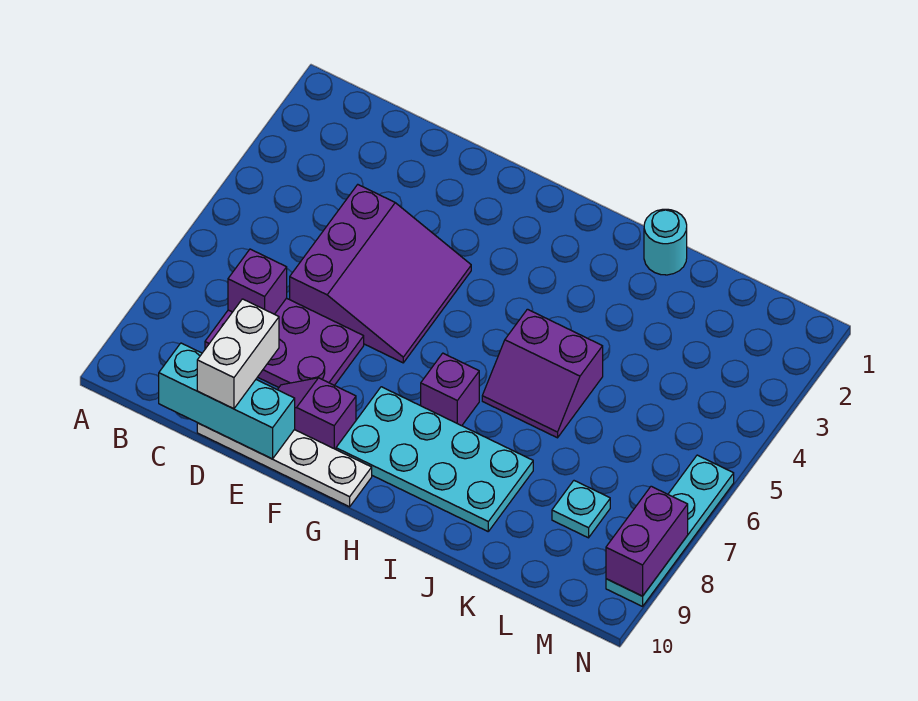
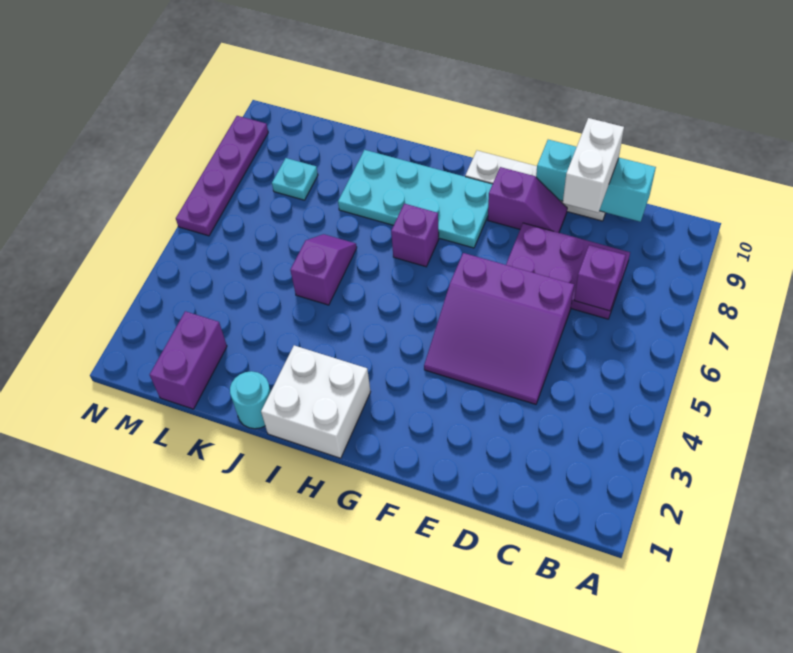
purple slope D4:F6 level 1 top D -> purple slope D4:F6 level 1 top 6
none -> white brick H1:I2 level 1
purple slope I5:J6 level 1 top 5 -> purple slope J5:J6 level 1 top 5
cyan plate N6:N9 level 1 -> purple plate N6:N9 level 1
purple brick N8:N9 level 2 -> purple brick L1:L2 level 1

